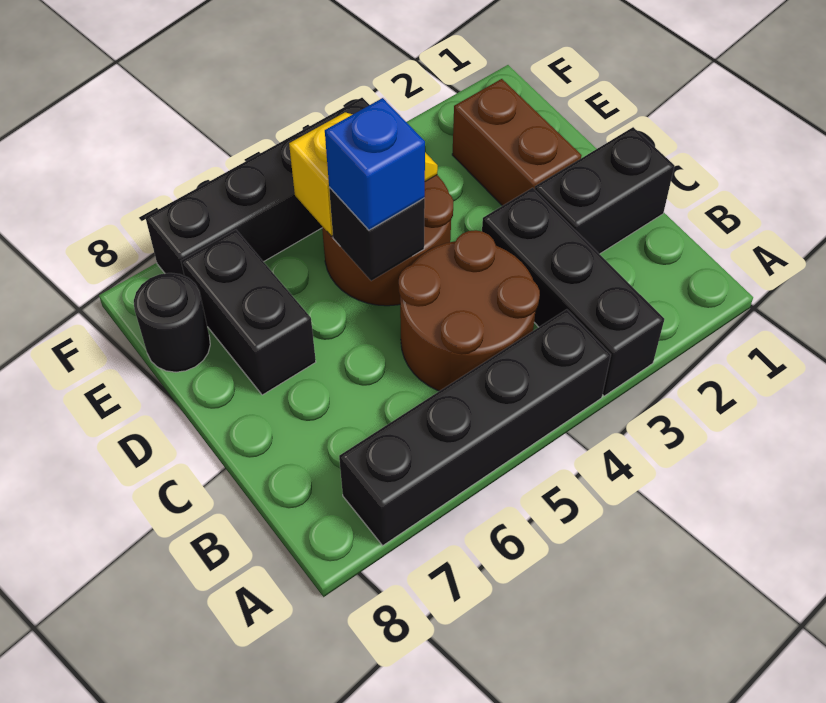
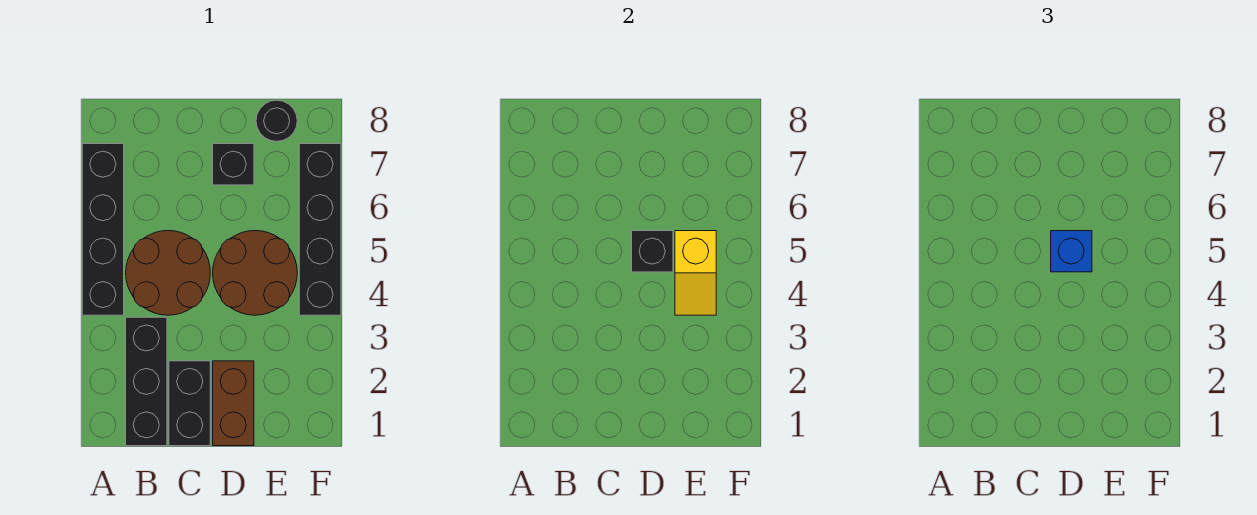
black brick A3:C3 level 1 -> black brick B1:B3 level 1
brown brick D2:E2 level 1 -> brown brick D1:D2 level 1
black brick D7:E7 level 1 -> black brick D7 level 1

